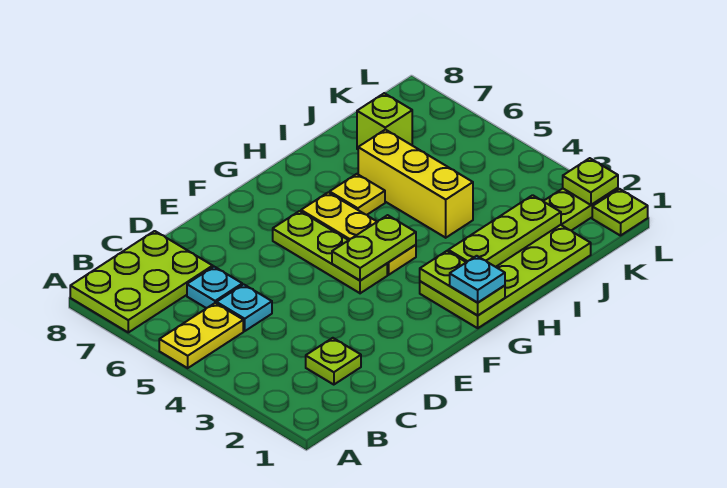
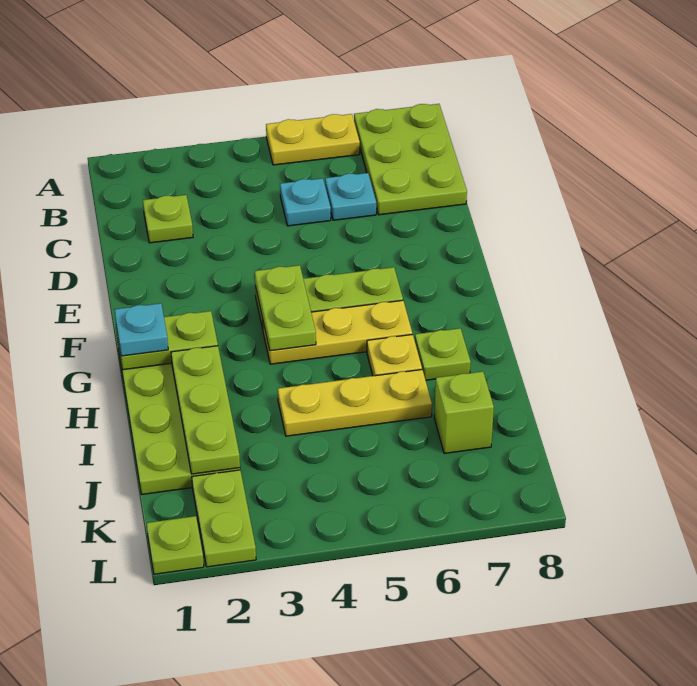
yellow plate A5:B5 level 1 -> yellow plate A5:A6 level 1
yellow brick I4:I6 level 1 -> yellow plate I4:I6 level 1
lime plate L2 level 2 -> lime plate H7 level 1

